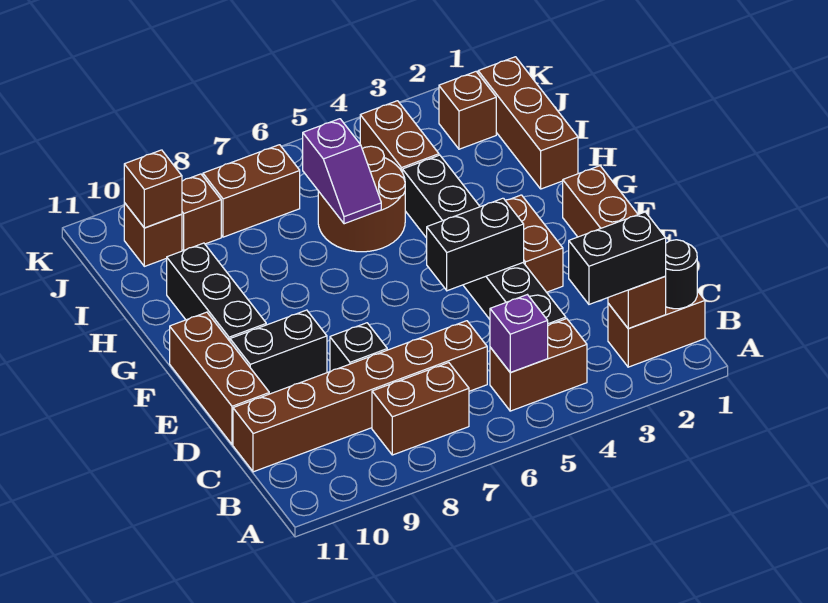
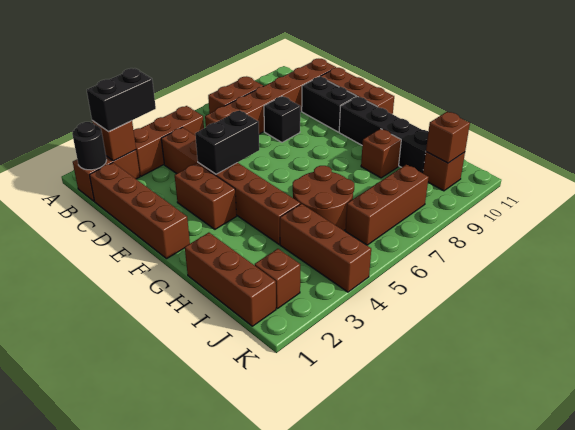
brown brick B4:B5 level 1 -> brown brick B3:B5 level 1
purple brick B5 level 2 -> none
black brick C4:H4 level 1 -> brown brick C4:H4 level 1
black brick E9:E10 level 1 -> black brick D10:E10 level 1
black brick F10:H10 level 1 -> black brick F10:I10 level 1
purple slope H6:I6 level 2 top I -> none
brown brick I4:J4 level 1 -> brown brick I4:K4 level 1
brown brick J7:J8 level 1 -> brown brick J6:J8 level 1
brown brick J9 level 1 -> brown brick H9 level 1

